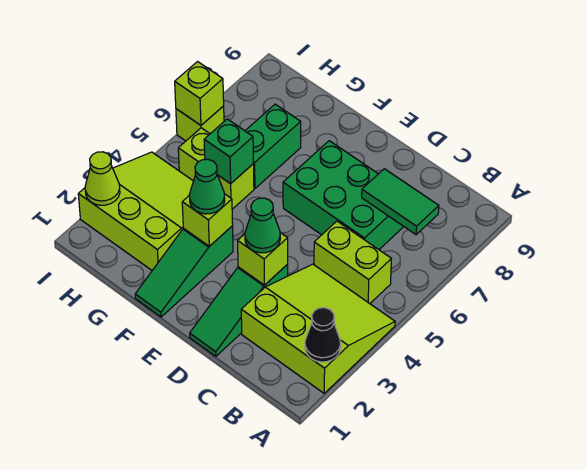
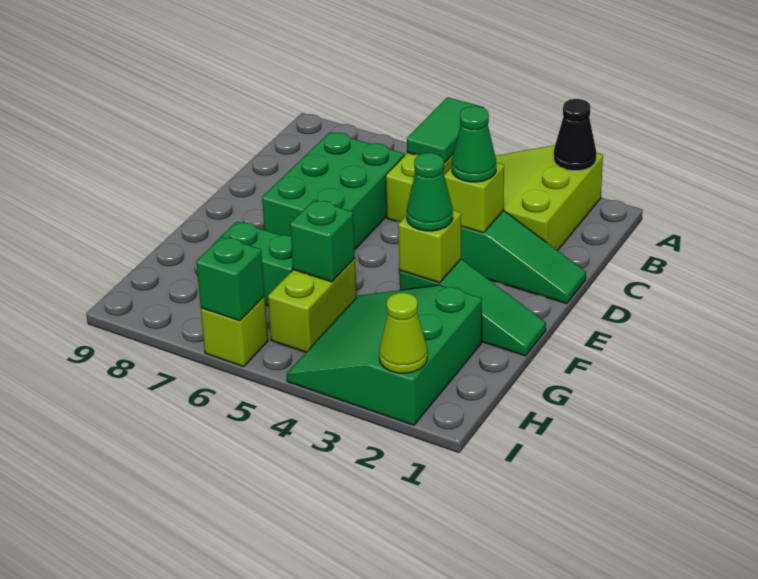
green tile B7:C7 level 2 -> green tile A5:B5 level 2
lime slope G2:I4 level 1 top 2 -> green slope G2:I4 level 1 top 2
lime brick I6 level 2 -> green brick I6 level 2

